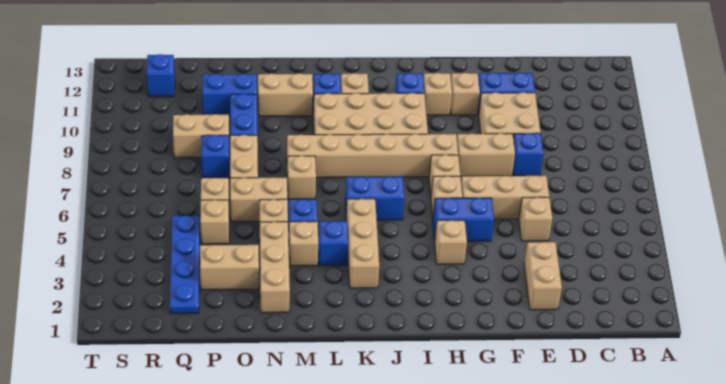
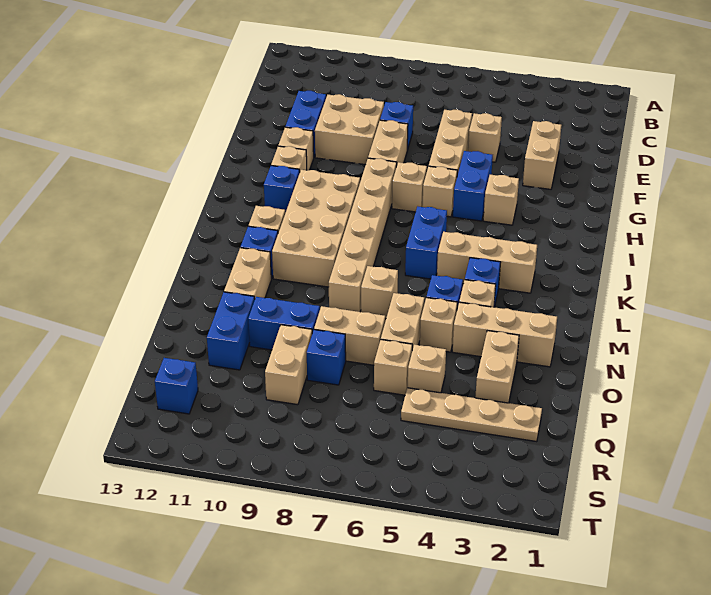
tan brick E2:E3 level 1 -> tan brick E3:F3 level 1
blue plate Q2:Q5 level 1 -> tan plate Q2:Q5 level 1

